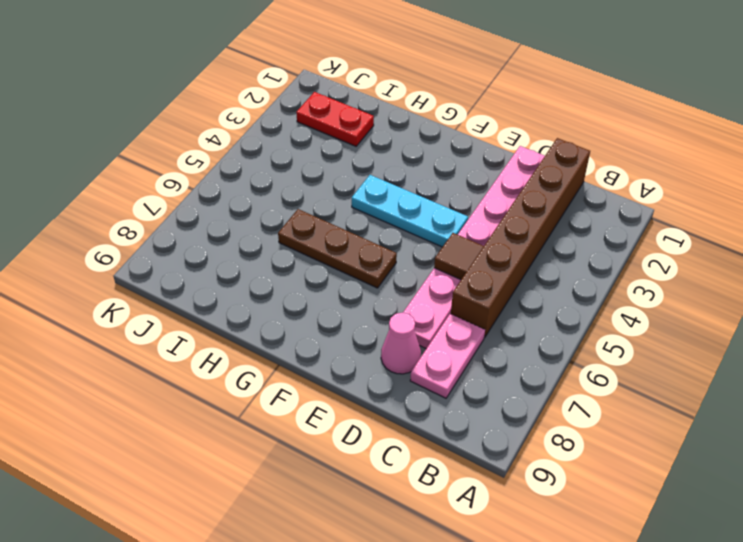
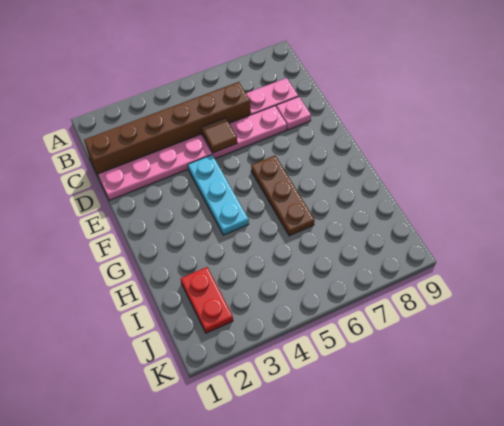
pink cone D8 level 1 -> pink plate D8 level 1

